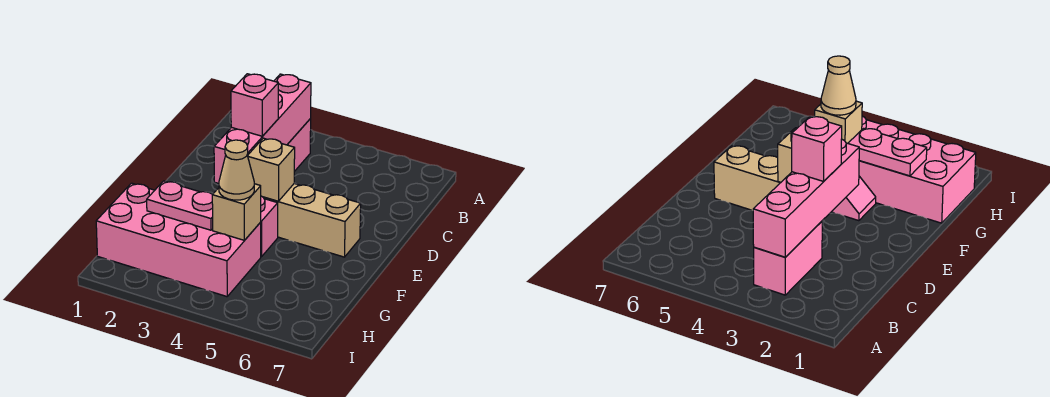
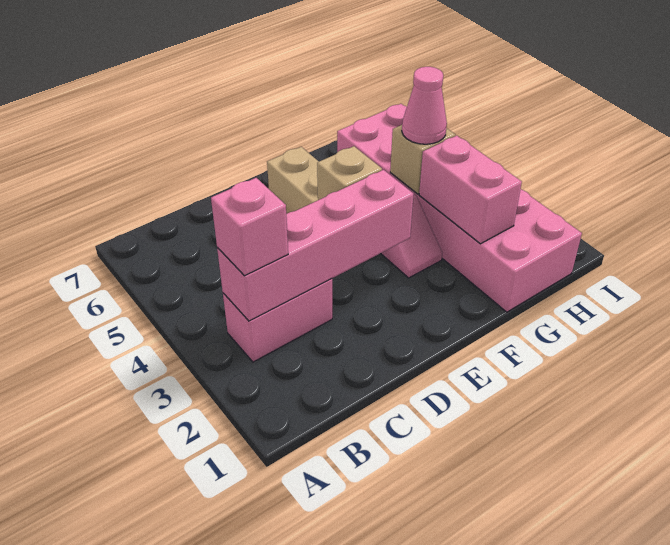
pink brick D3 level 3 -> pink brick B3 level 3
pink brick G1:H4 level 1 -> pink brick G1:H6 level 1
pink plate G2:G3 level 2 -> pink brick G2:G3 level 2
tan cone G4 level 3 -> pink cone G4 level 3

